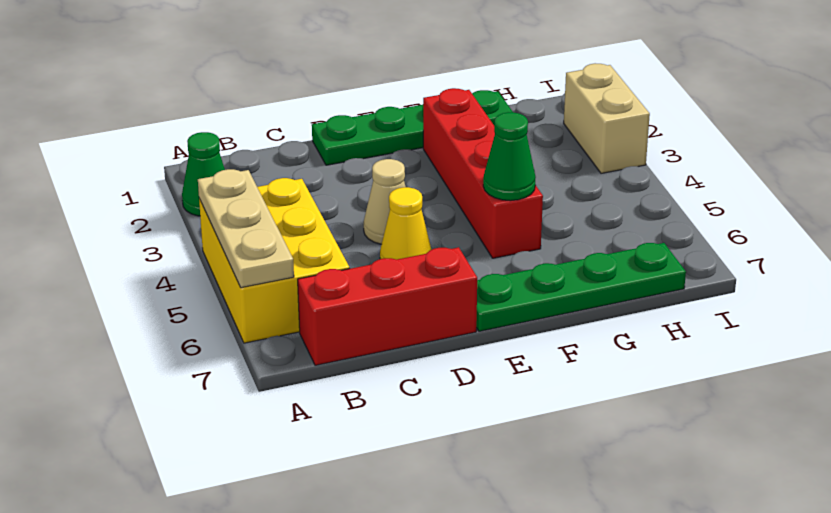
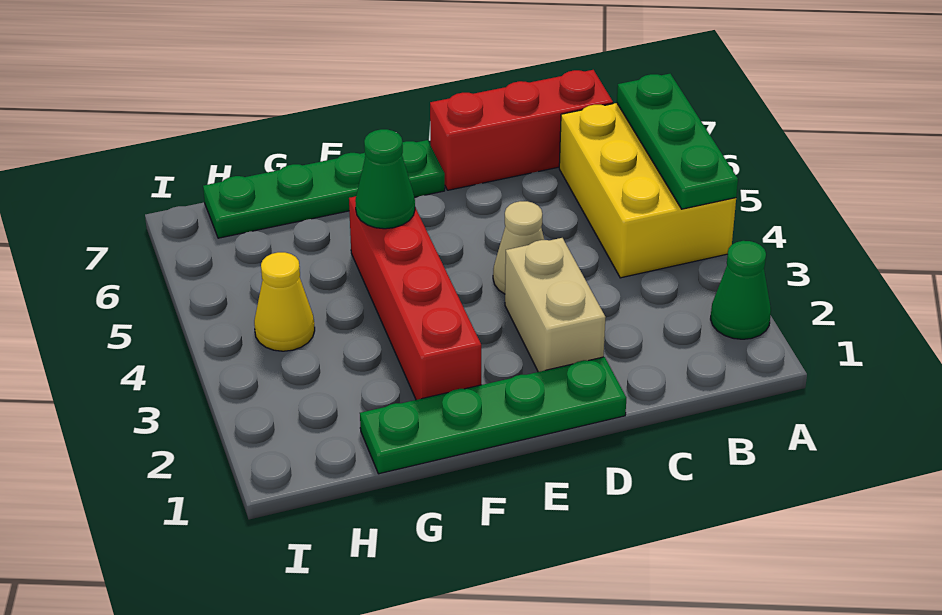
tan plate A4:A6 level 2 -> green plate A4:A6 level 2
yellow cone D5 level 1 -> yellow cone H4 level 1
tan brick I2:I3 level 1 -> tan brick D2:D3 level 1

